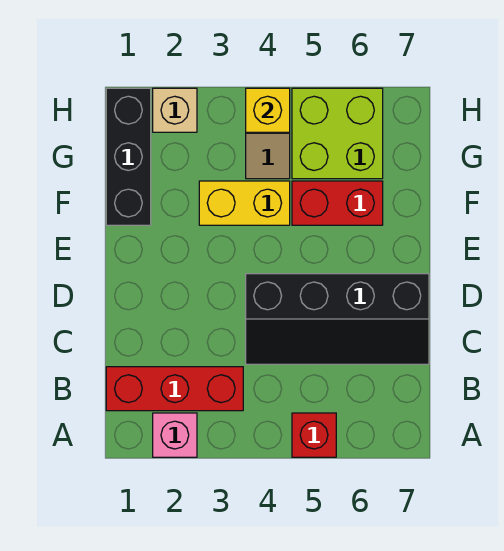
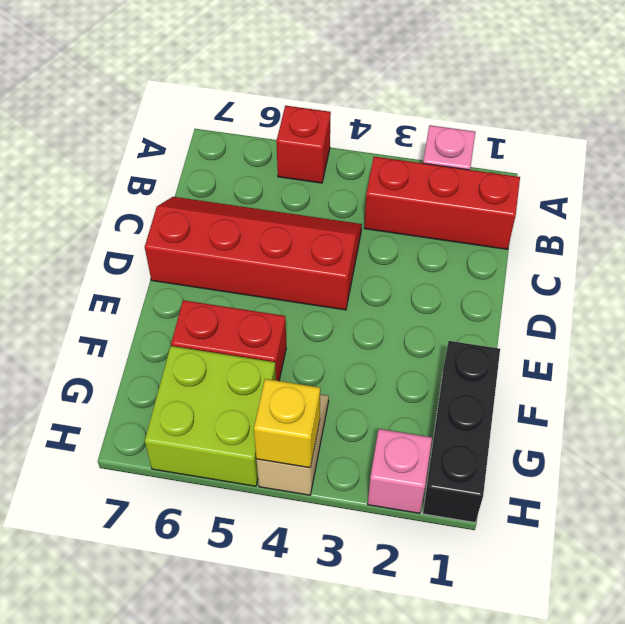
black slope C4:D7 level 1 top D -> red slope C4:D7 level 1 top D
yellow brick F3:F4 level 1 -> none
tan brick H2 level 1 -> pink brick H2 level 1

